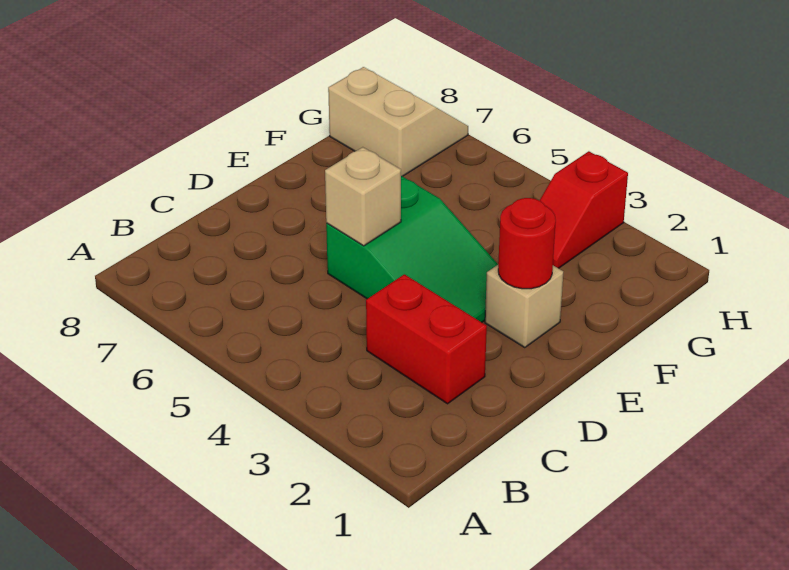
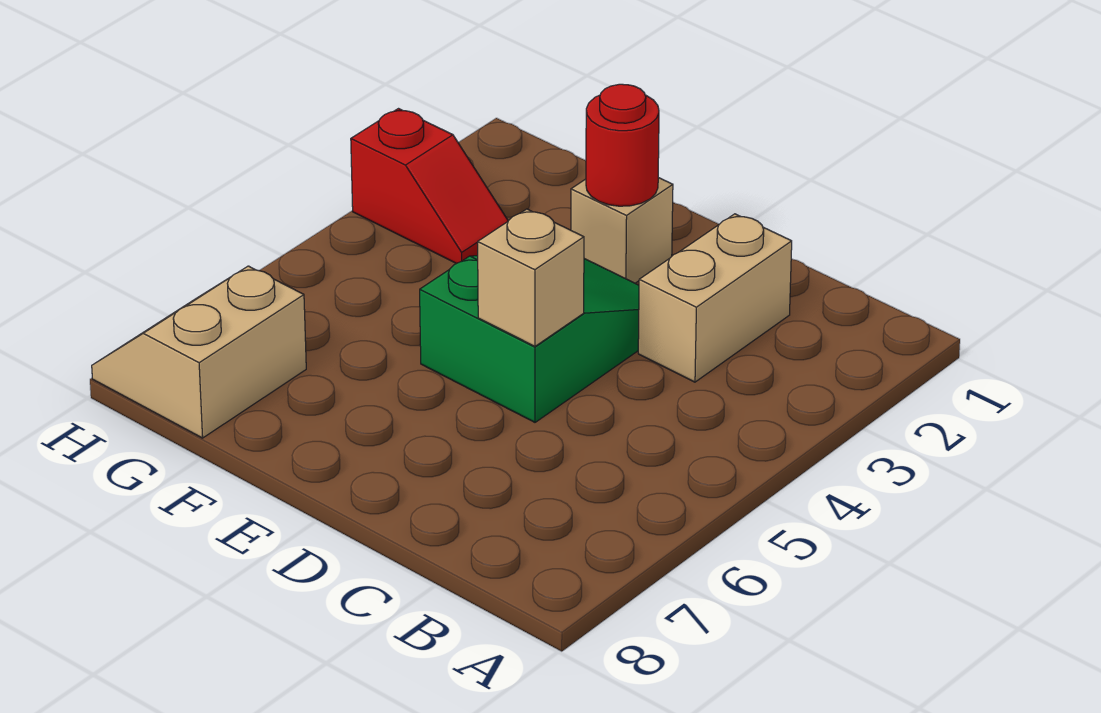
red brick C2:C3 level 1 -> tan brick C2:C3 level 1

